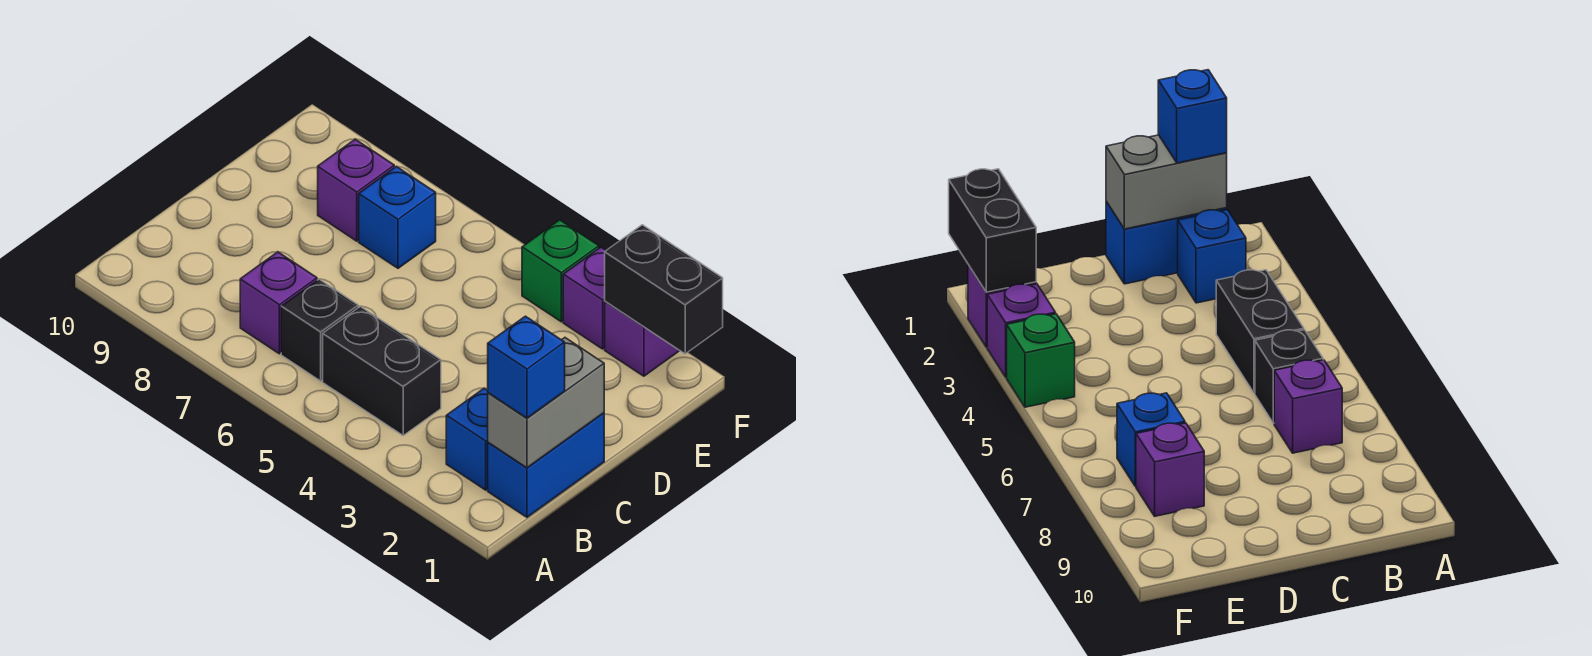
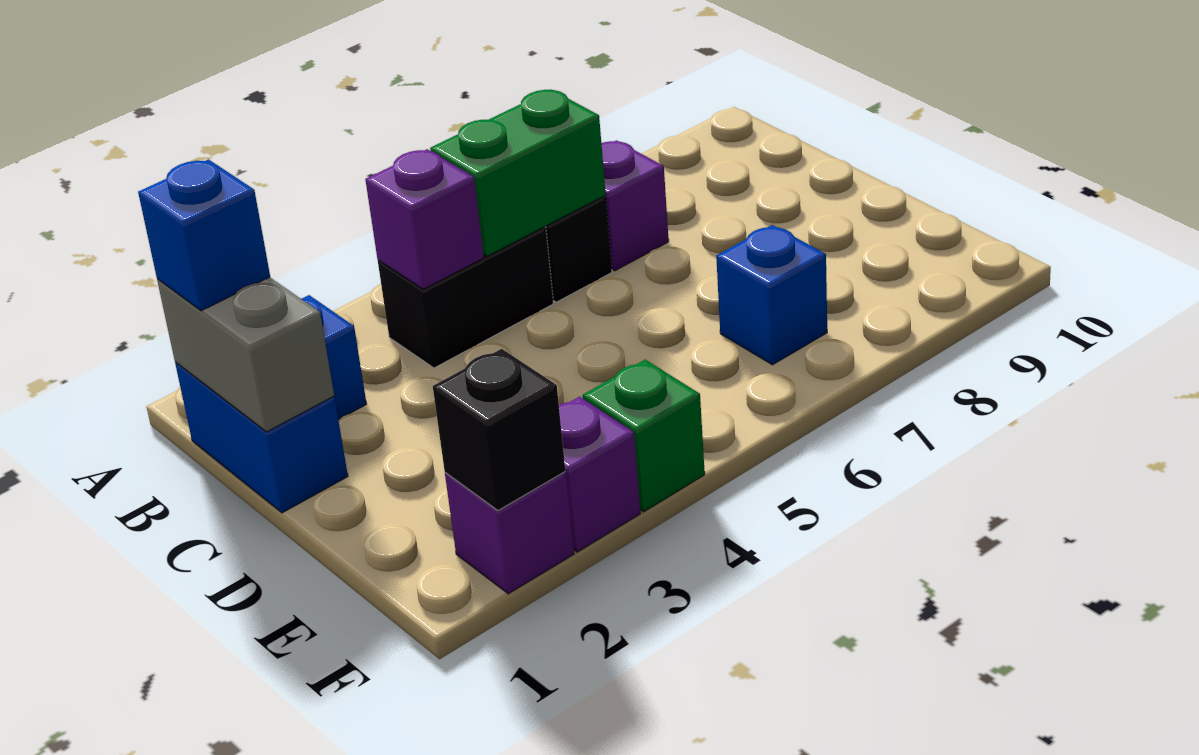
none -> green brick B5:B6 level 2
purple brick E8 level 1 -> purple brick B4 level 2
black brick F1:F2 level 2 -> black brick F2 level 2

